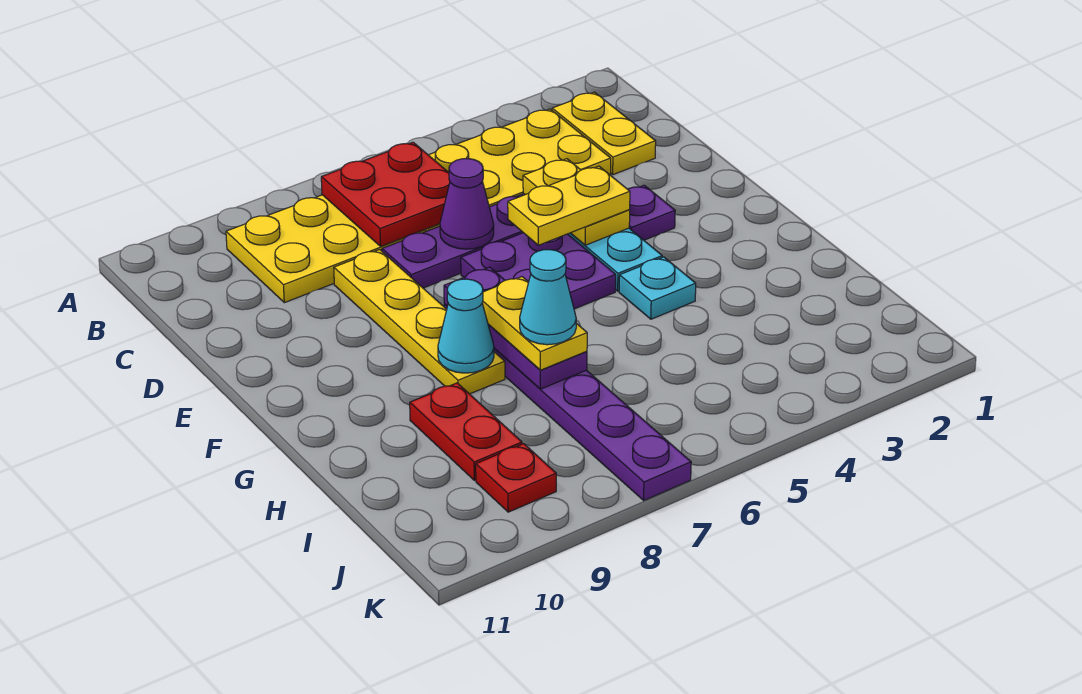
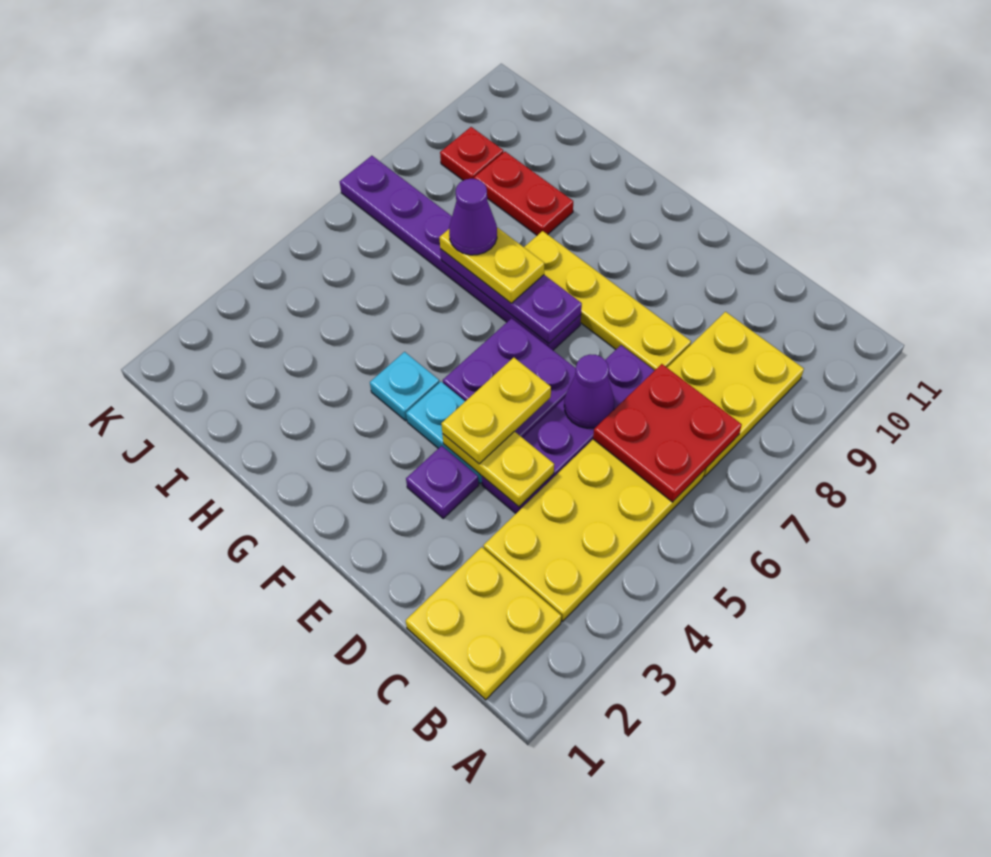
yellow plate B2:C2 level 1 -> yellow plate B1:C2 level 1
cyan cone G8 level 2 -> none
cyan cone H7 level 4 -> purple cone H7 level 4

